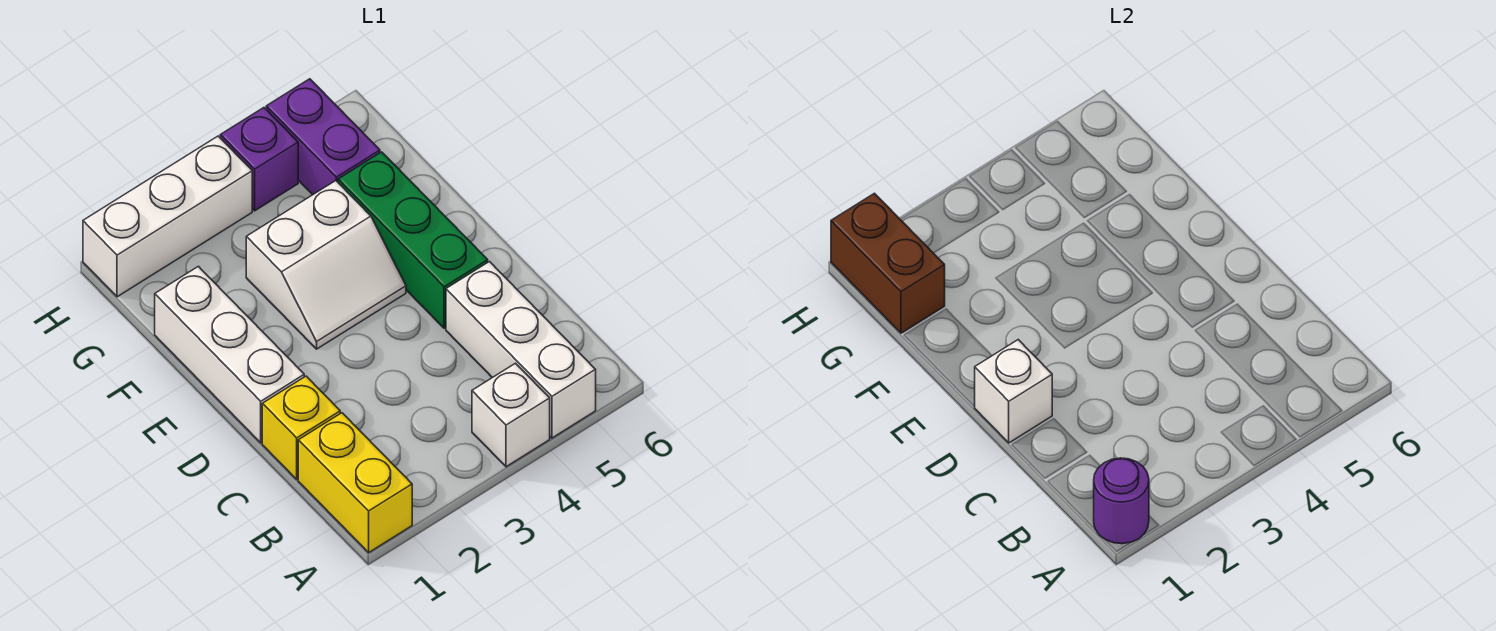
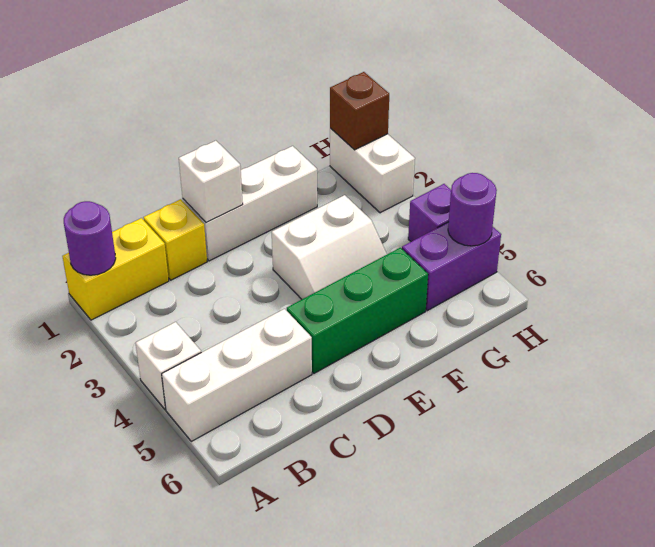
white slope E3:F4 level 1 top F -> white slope E3:F4 level 1 top 3
brown brick G1:H1 level 2 -> brown brick H1 level 2
white brick H1:H3 level 1 -> white brick H1:H2 level 1
none -> purple round brick H5 level 2

